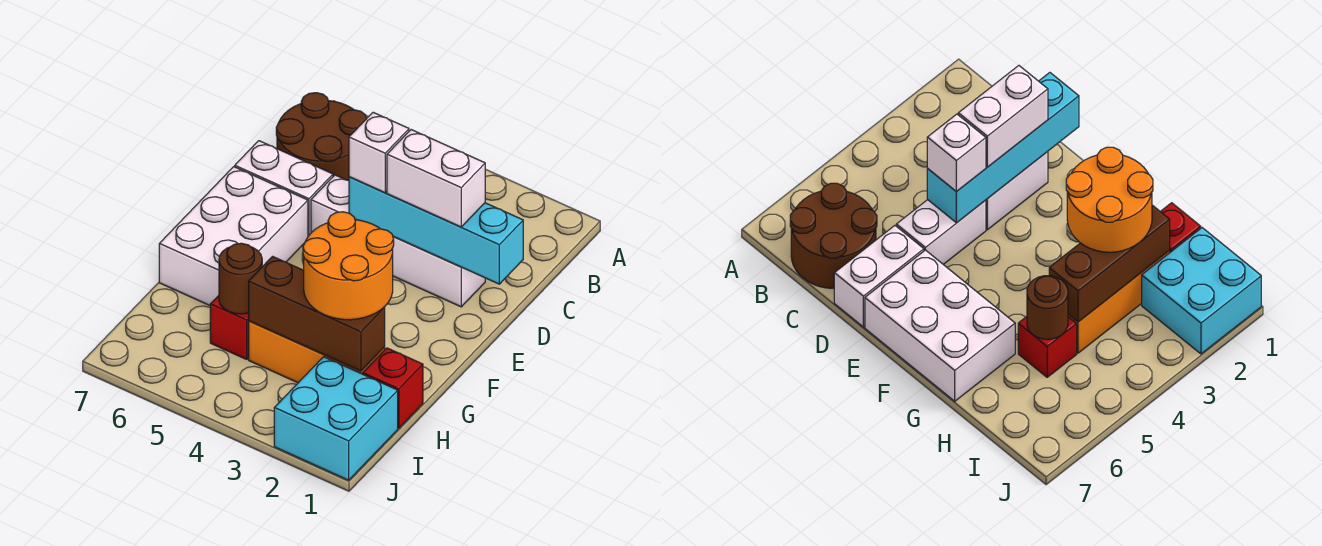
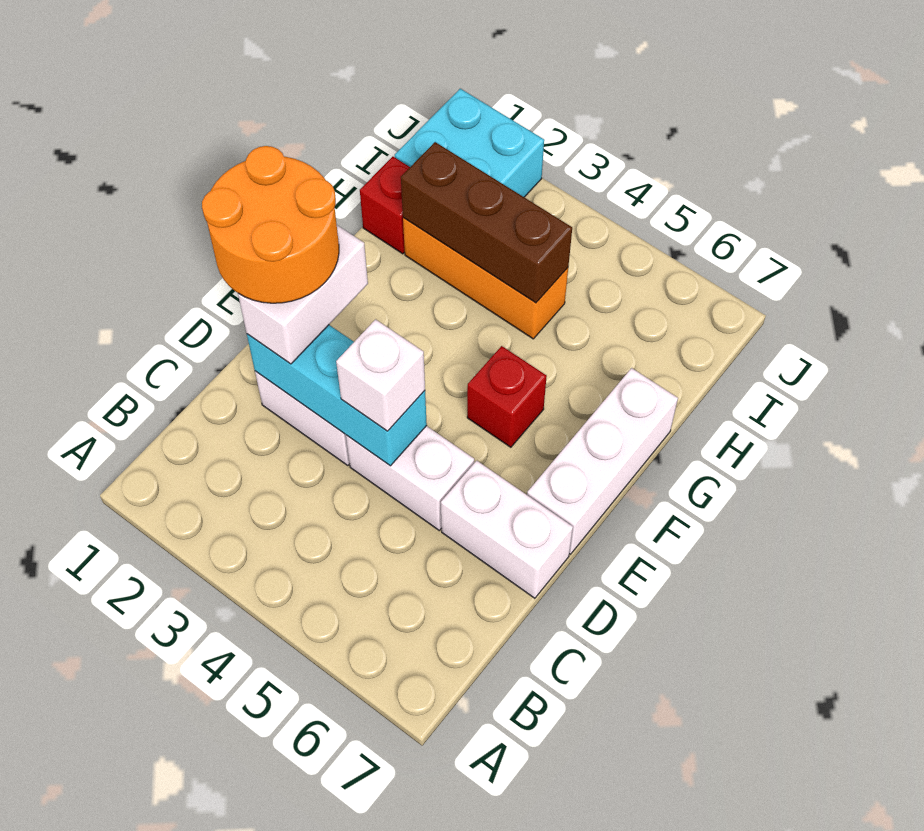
brown round brick B6:C7 level 1 -> none
cyan brick D1:D4 level 2 -> cyan brick D2:D4 level 2
white brick D2:D3 level 3 -> white brick D2:E2 level 3
white brick E6:G7 level 1 -> white brick E7:G7 level 1
orange round brick G2:H3 level 3 -> orange round brick D1:E2 level 4
red brick H5 level 1 -> red brick F5 level 1
brown round brick H5 level 2 -> none

